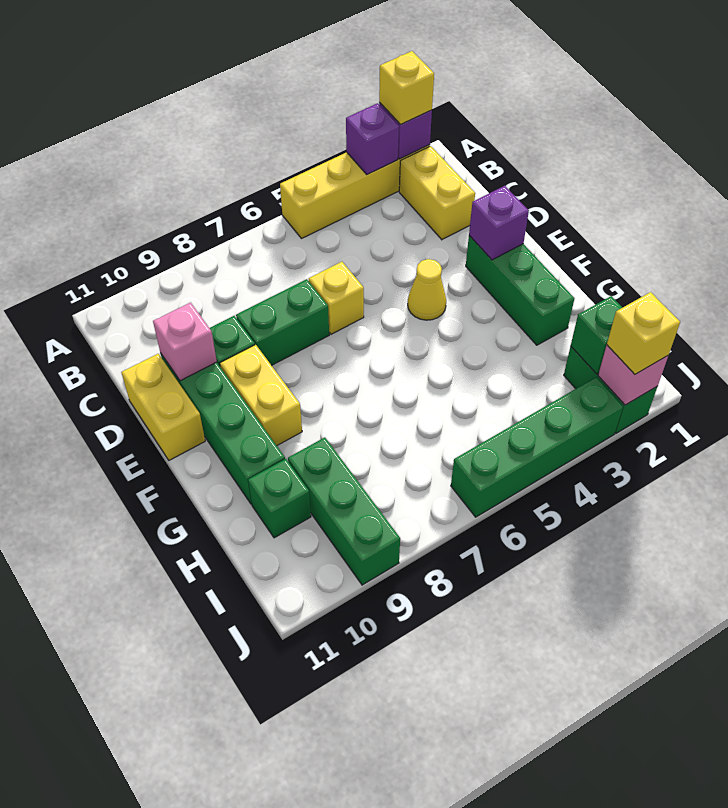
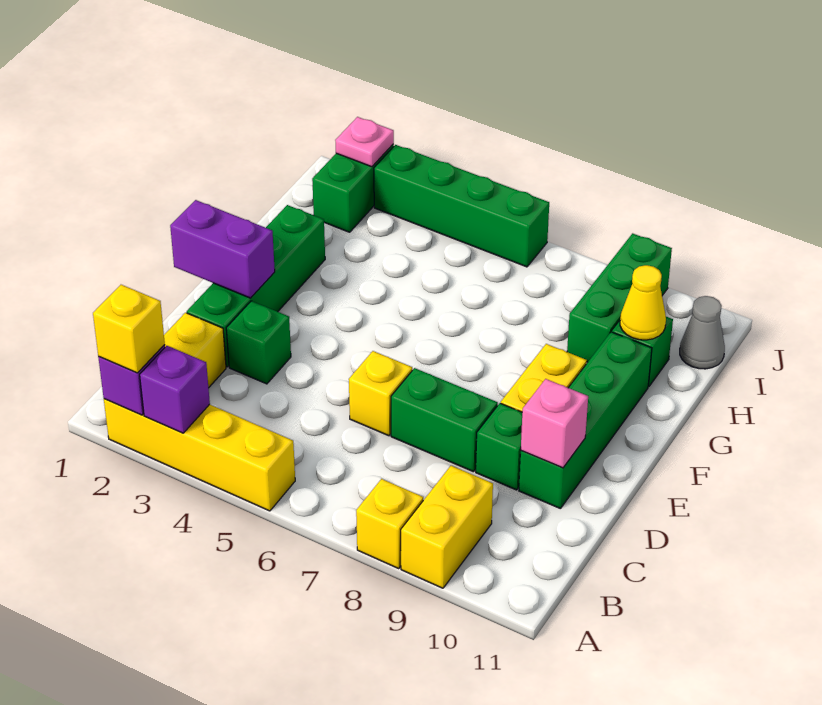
yellow brick D11:E11 level 1 -> yellow brick A9:B9 level 1
green brick E2:G2 level 1 -> green brick D2:G2 level 1
purple brick E2 level 2 -> purple brick E1:E2 level 2
yellow cone E4 level 1 -> yellow cone H10 level 2
green brick I2 level 2 -> green brick D3 level 1
none -> grey cone I11 level 1
pink brick J2 level 2 -> pink plate J2 level 2
yellow brick J2 level 3 -> yellow brick A8 level 1

